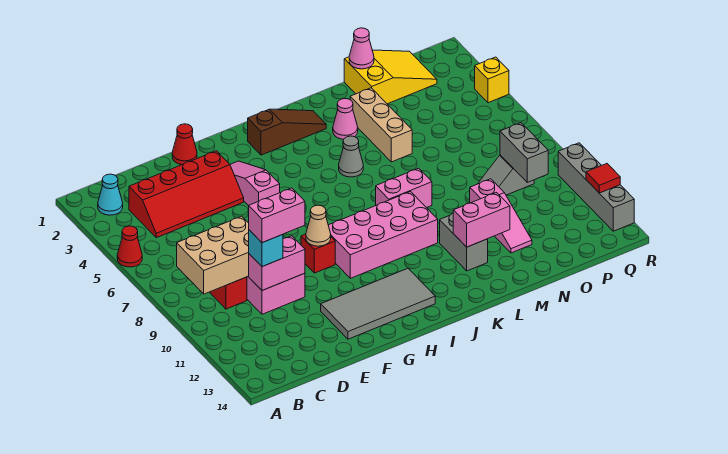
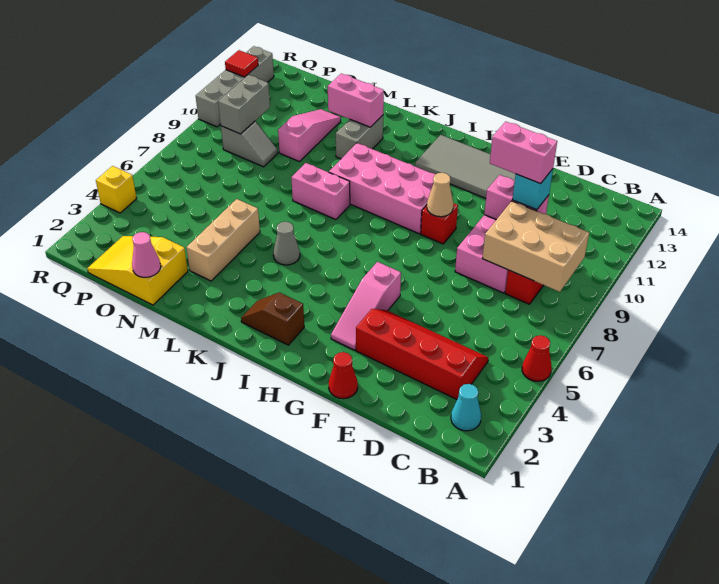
brown slope I2:K2 level 1 top I -> brown slope I2:J2 level 1 top I
pink cone L3 level 1 -> none

